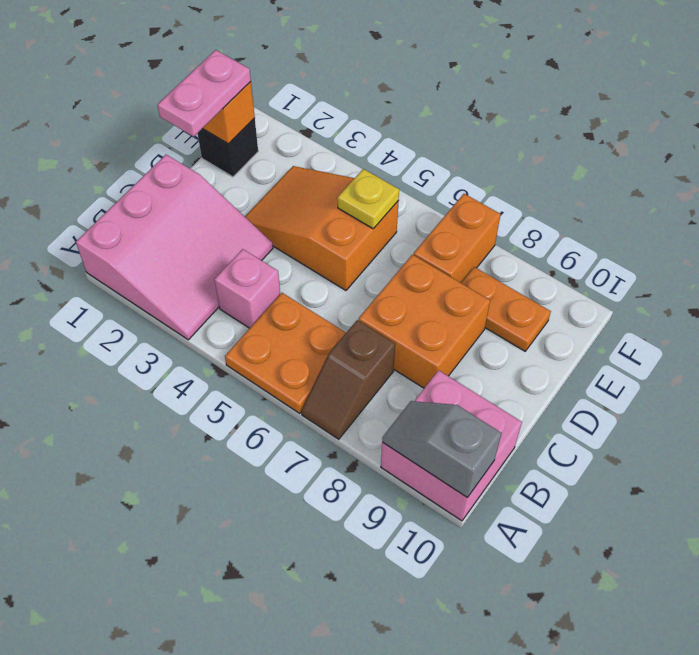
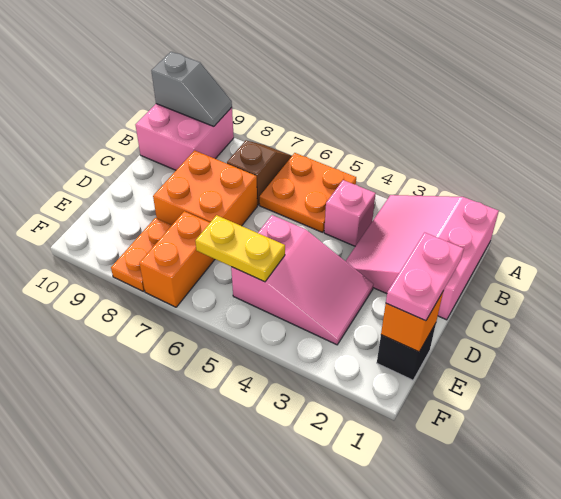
orange slope D3:E5 level 1 top 5 -> pink slope D3:E5 level 1 top 5
yellow plate E5 level 2 -> yellow plate E5:E6 level 2
orange plate E8:E9 level 1 -> orange plate E8:F8 level 1

